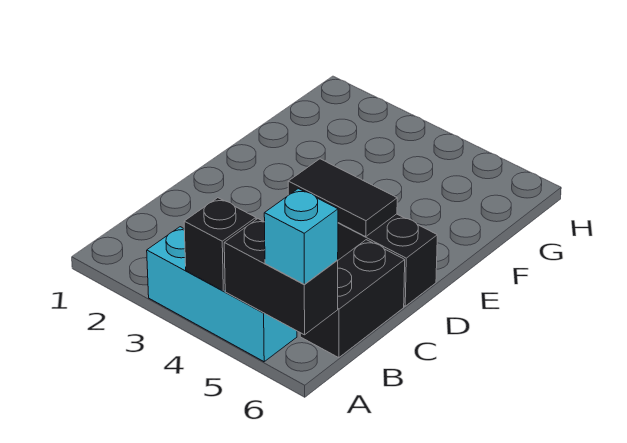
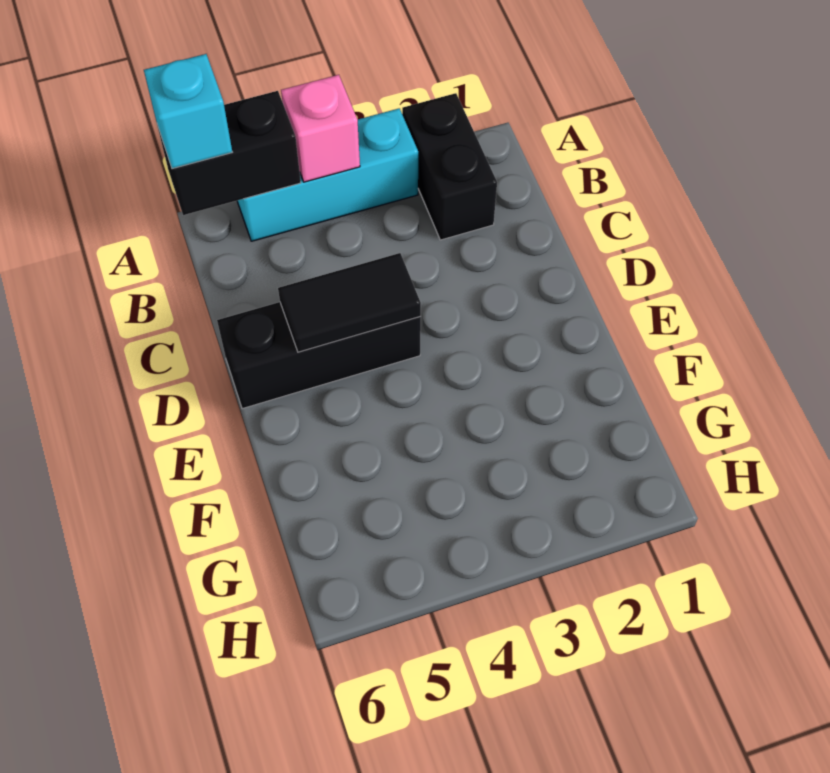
black brick A4 level 2 -> pink brick A4 level 2
black brick B6:C6 level 1 -> black brick A2:B2 level 1

